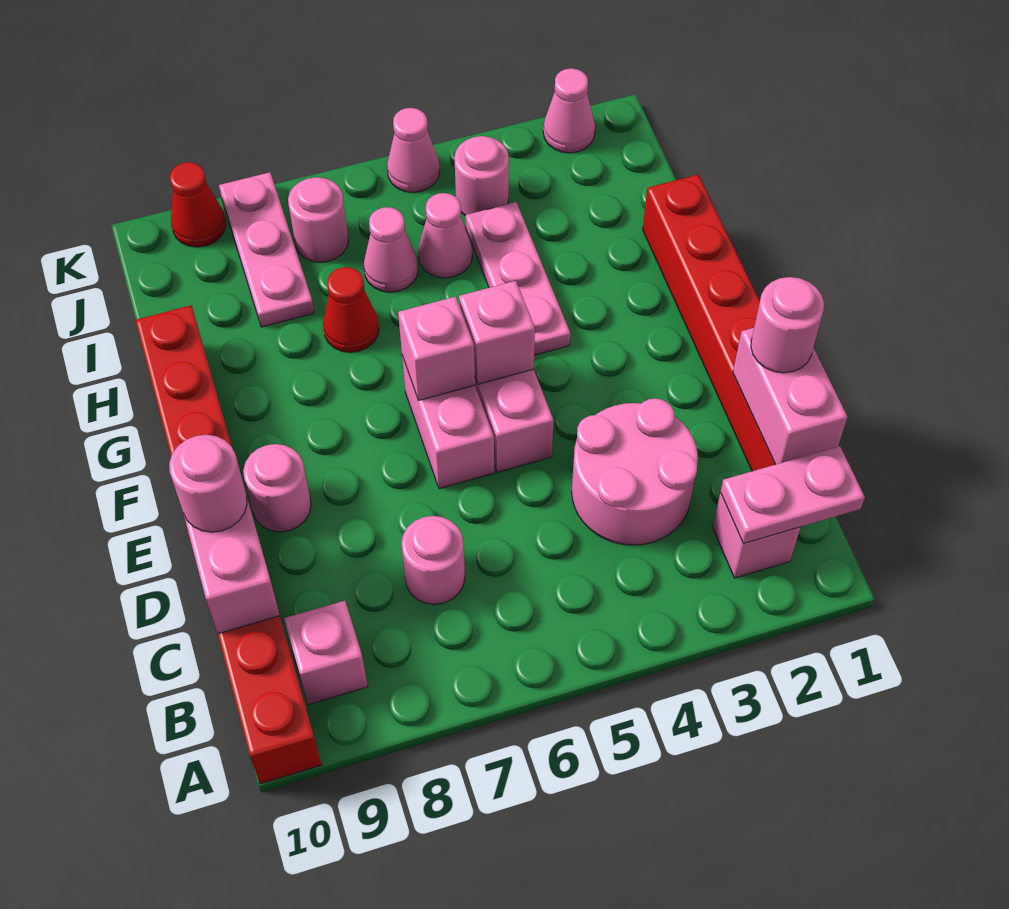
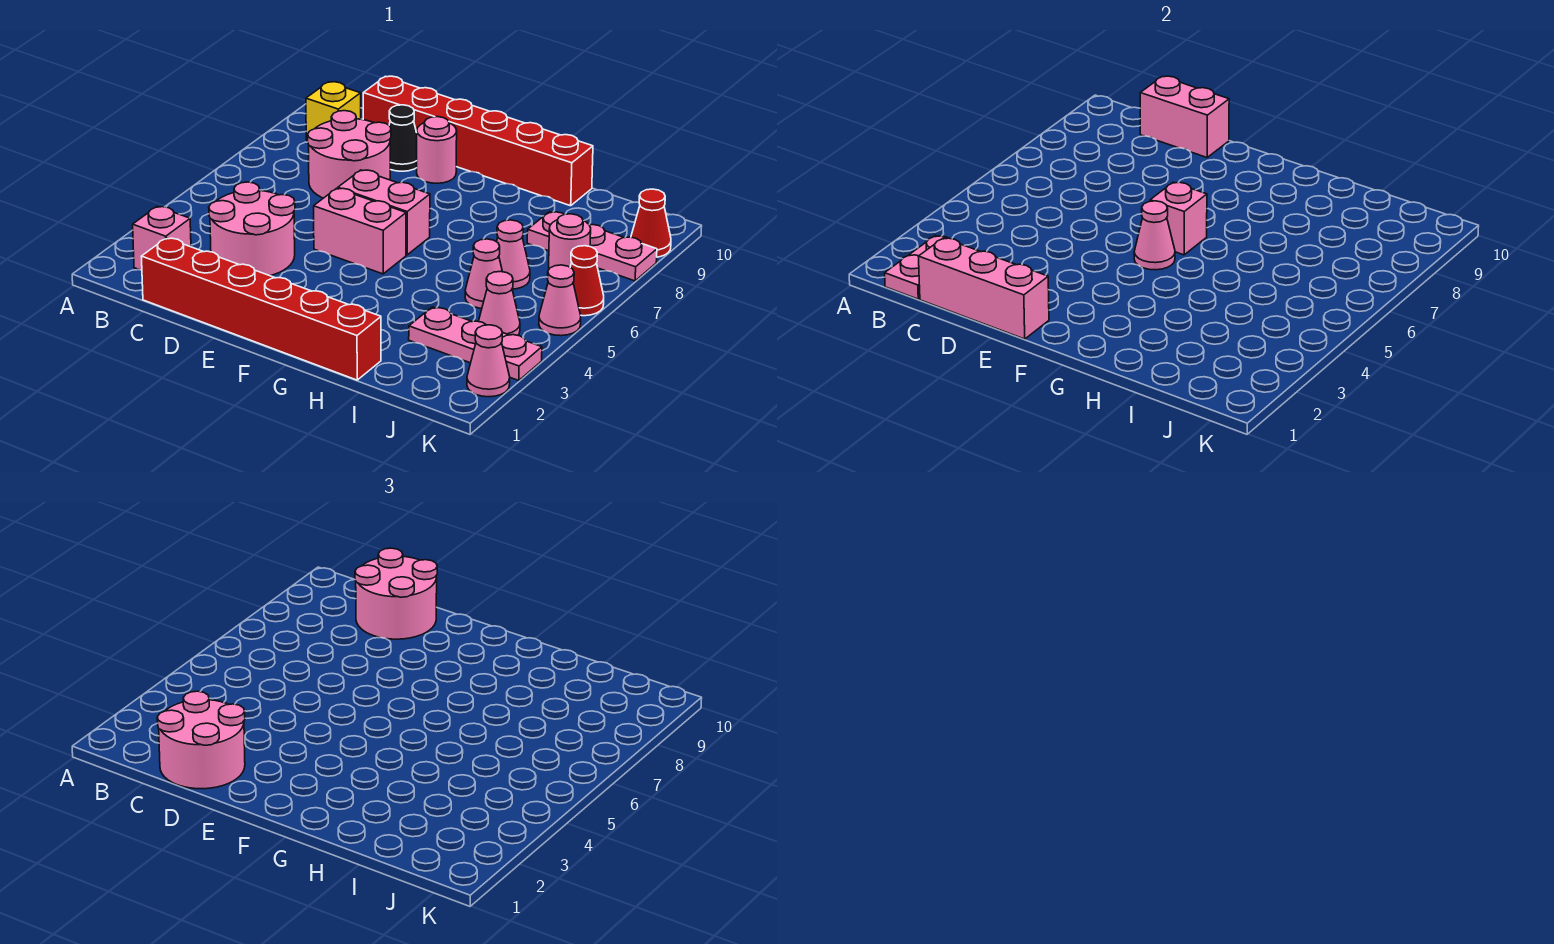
red brick A10:H10 level 1 -> red brick C10:H10 level 1
pink brick B9 level 1 -> yellow brick B9 level 1
pink brick C1:D1 level 2 -> pink brick C1:E1 level 2
pink round brick C7 level 1 -> pink round brick C7:D8 level 1
pink round brick D1 level 3 -> pink round brick C1:D2 level 3
none -> black cone D9 level 1
pink round brick D10 level 3 -> pink round brick C9:D10 level 3
pink brick F5 level 2 -> pink cone F5 level 2
pink plate G4:I4 level 1 -> pink plate I3:K3 level 1
red cone H7 level 1 -> red cone K6 level 1
pink round brick J4 level 1 -> pink cone J4 level 1

